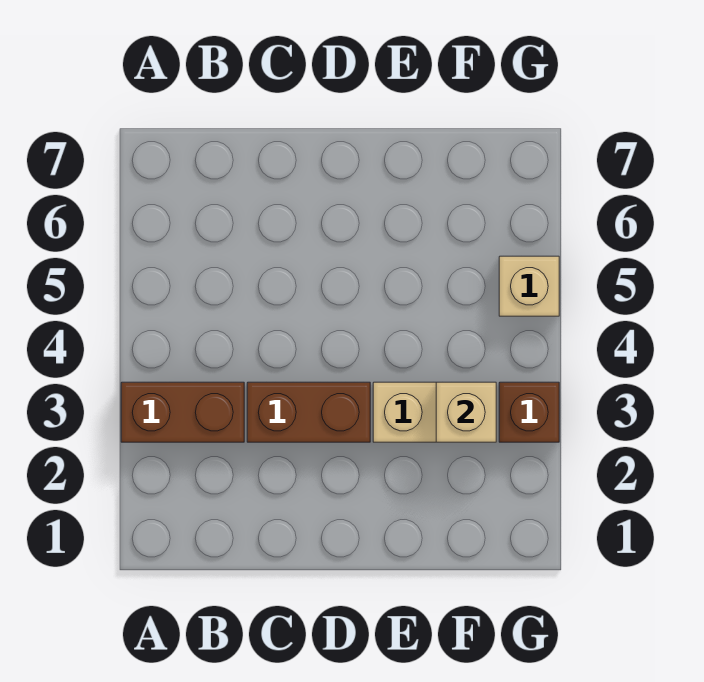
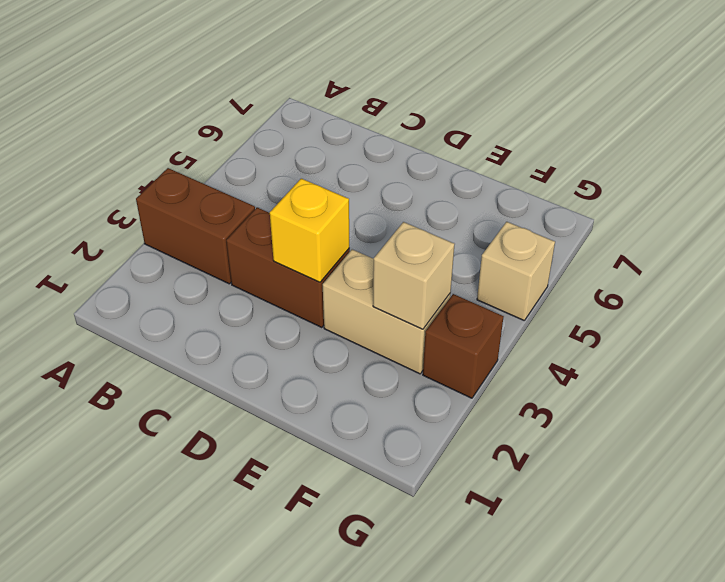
none -> yellow brick D3 level 2

